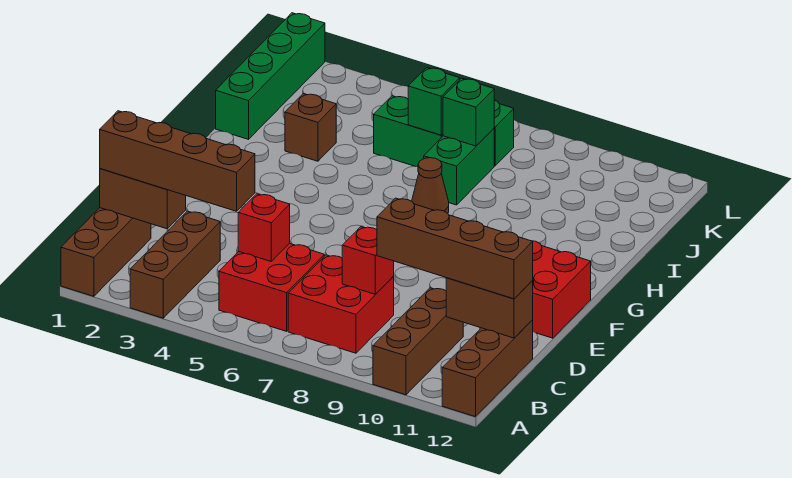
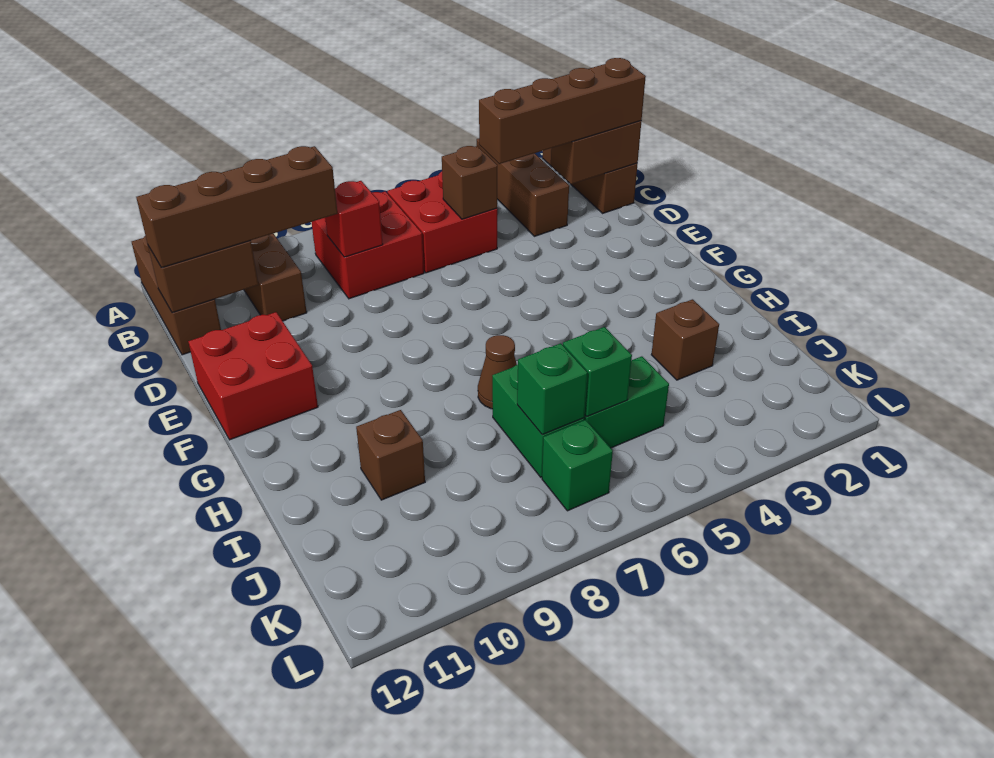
red brick C5 level 2 -> brown brick C5 level 2
green brick I1:L1 level 1 -> none
none -> brown brick I10 level 1

